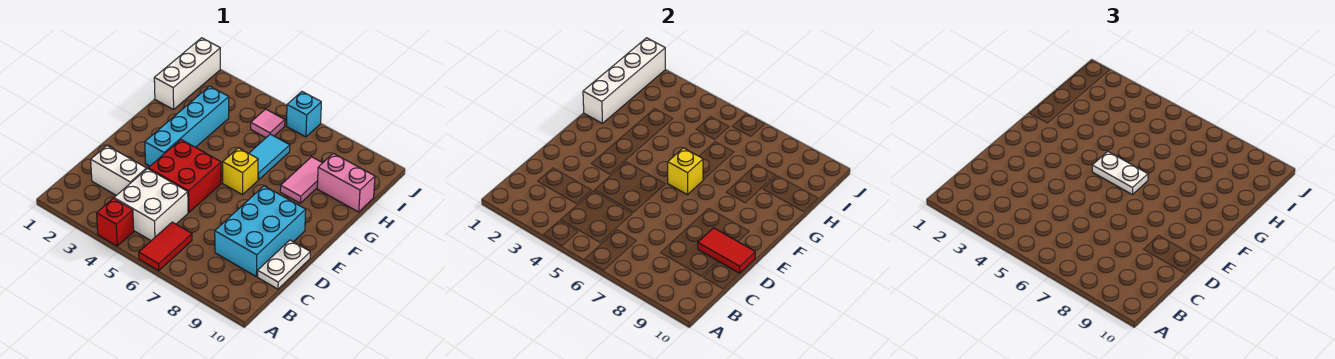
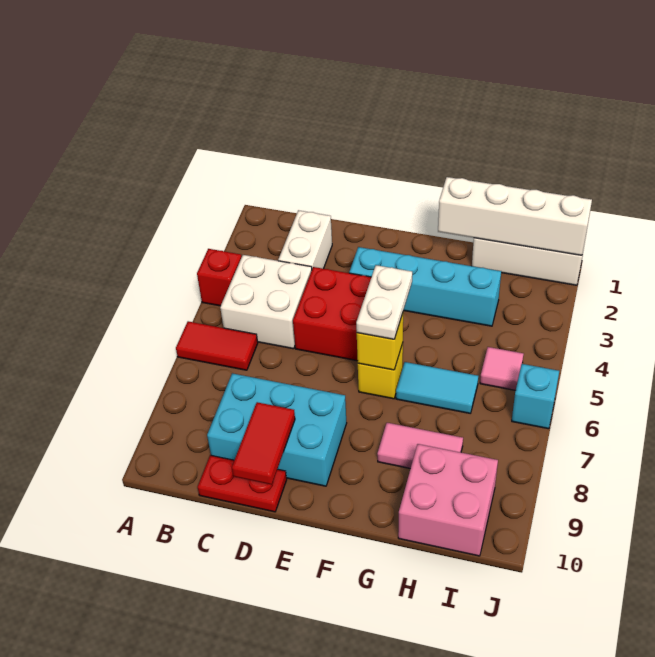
white plate C10:D10 level 1 -> red plate C10:D10 level 1
pink brick H9:H10 level 1 -> pink brick H9:I10 level 1

